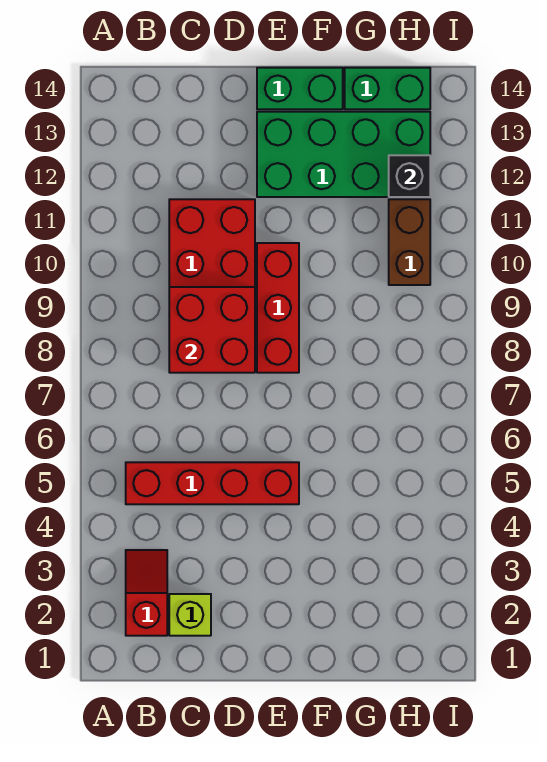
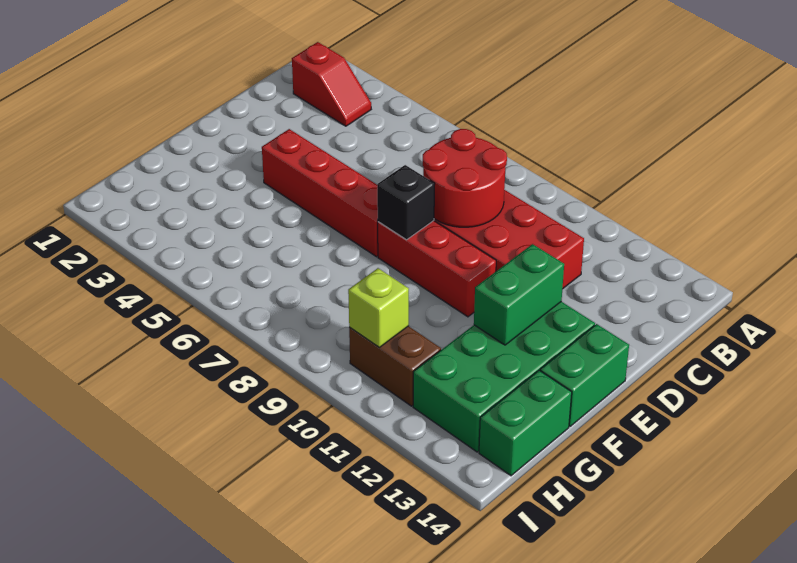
red brick B5:E5 level 1 -> red brick E4:E7 level 1
lime brick C2 level 1 -> lime brick H10 level 2
red brick C8:D9 level 2 -> red round brick C8:D9 level 2
none -> green brick E12:F12 level 2
black brick H12 level 2 -> black brick E8 level 2

